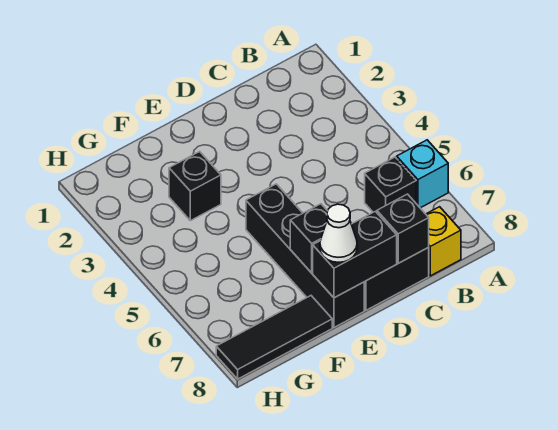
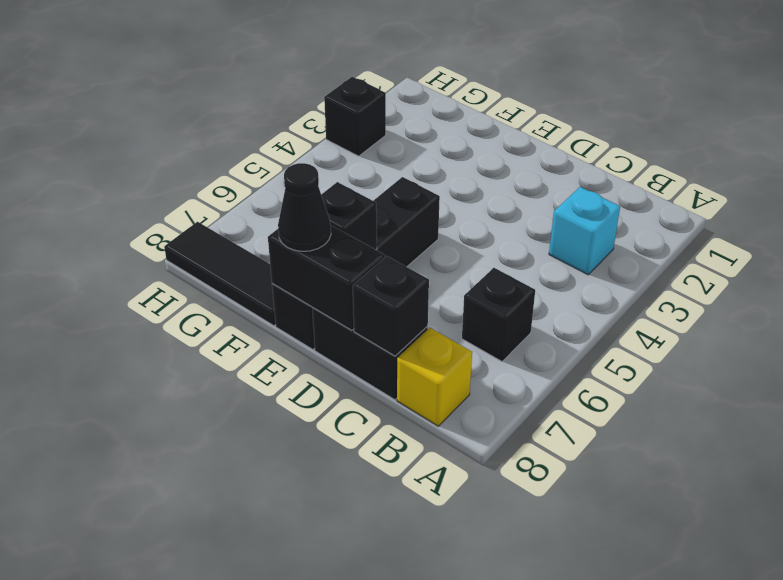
cyan brick A6 level 1 -> cyan brick B3 level 1
white cone E8 level 3 -> black cone E8 level 3
black brick F3 level 1 -> black brick H3 level 1

